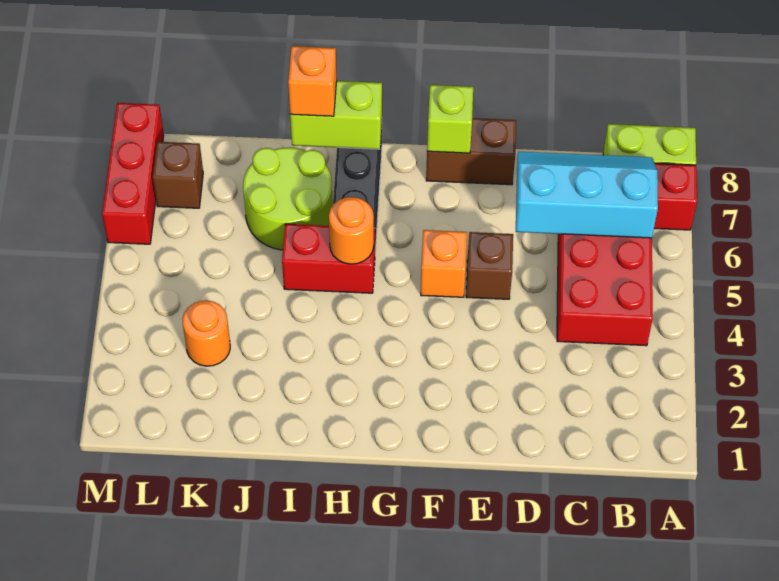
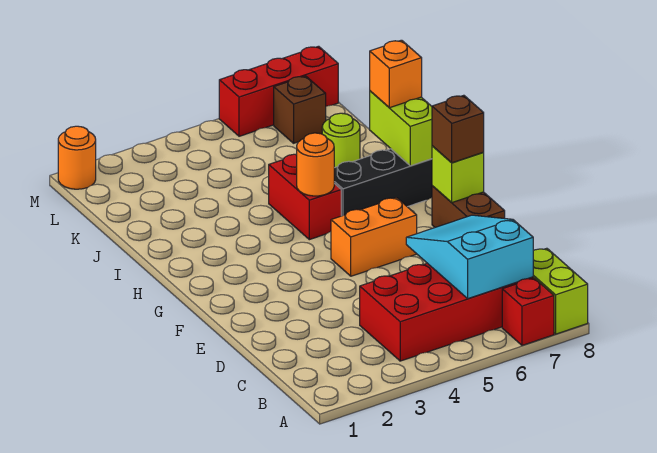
cyan slope B6:D7 level 2 top 6 -> cyan slope B6:D7 level 2 top B
brown brick E5 level 1 -> brown brick F8 level 3
orange brick F5 level 1 -> orange brick F5:F6 level 1
lime round brick I6:J7 level 1 -> lime round brick J7 level 1
orange round brick K3 level 1 -> orange round brick M1 level 1

